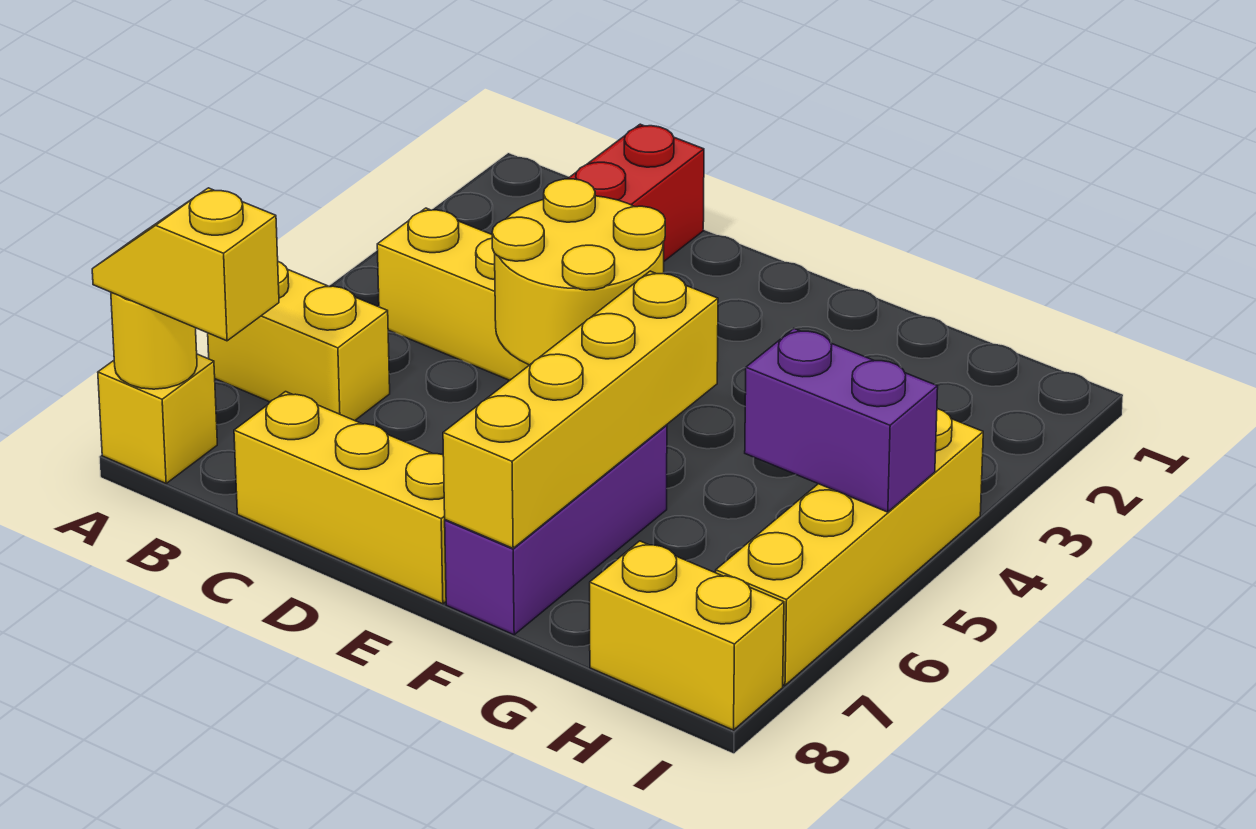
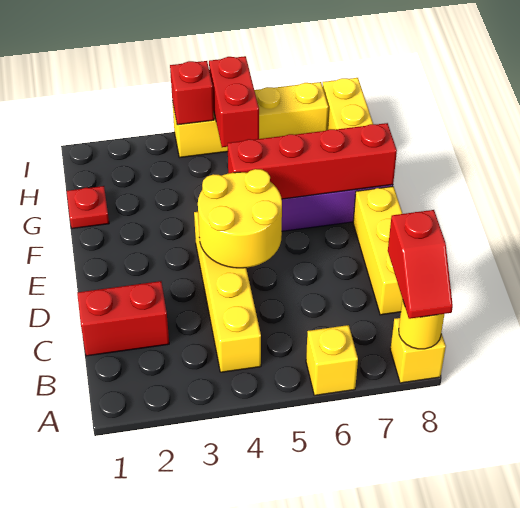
yellow brick A6:B6 level 1 -> yellow brick A6 level 1
yellow slope A8:B8 level 3 top B -> red slope A8:B8 level 3 top B
yellow brick F5:F8 level 2 -> red brick F5:F8 level 2
none -> red plate G1 level 1
purple brick H5:I5 level 2 -> red brick H5:I5 level 2
none -> red brick I4 level 2

